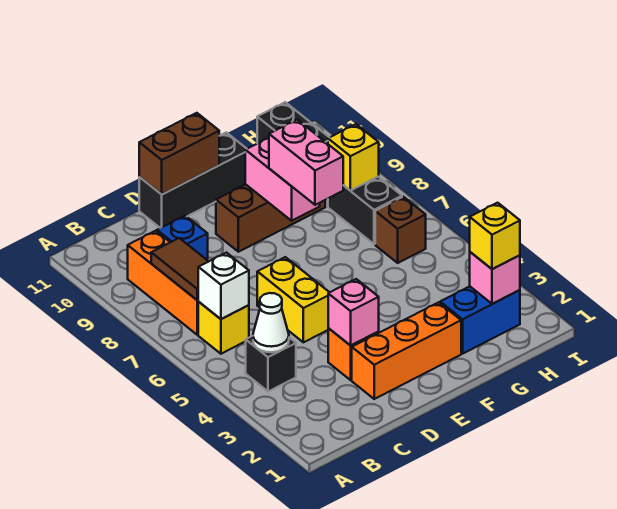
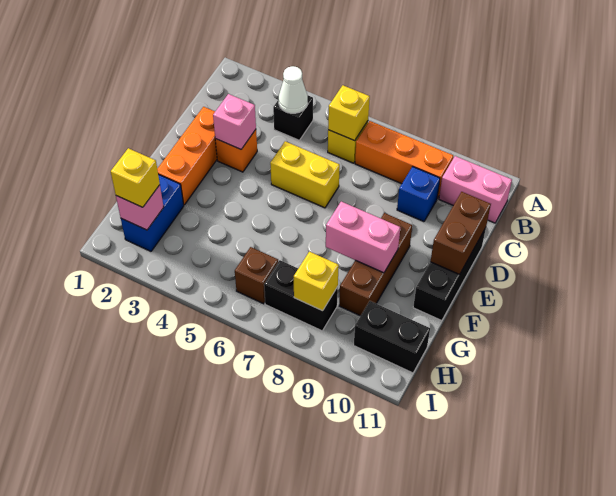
white brick B6 level 2 -> yellow brick B6 level 2
brown tile B7:B8 level 2 -> none
pink brick F7:F8 level 3 -> pink brick B10:B11 level 1

